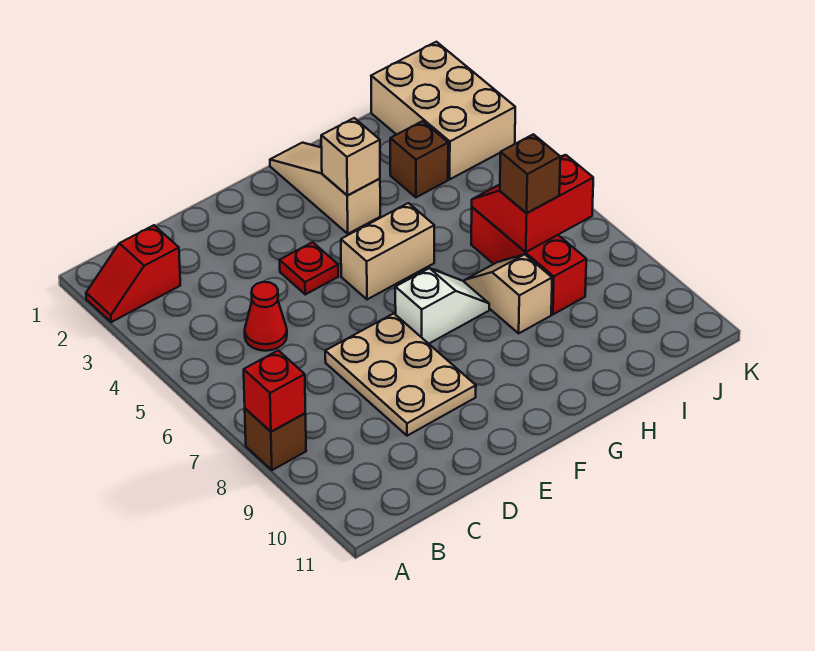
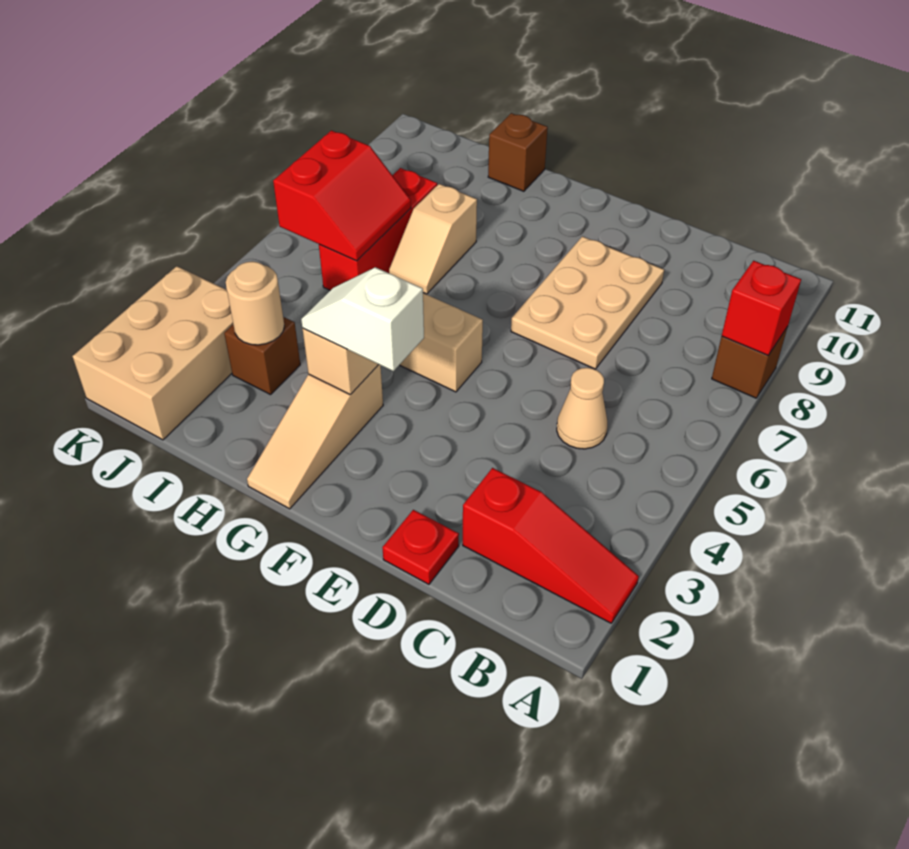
red slope A2:B2 level 1 top B -> red slope A2:C2 level 1 top C
red cone C5 level 1 -> tan cone C5 level 1
red plate E4 level 1 -> red plate D1 level 1
white slope F7:G7 level 1 top F -> white slope F3:G3 level 3 top F
none -> tan round brick I3 level 2
red slope I6:J7 level 2 top 7 -> red slope I6:J7 level 2 top J
brown brick I7 level 3 -> brown brick H11 level 1

